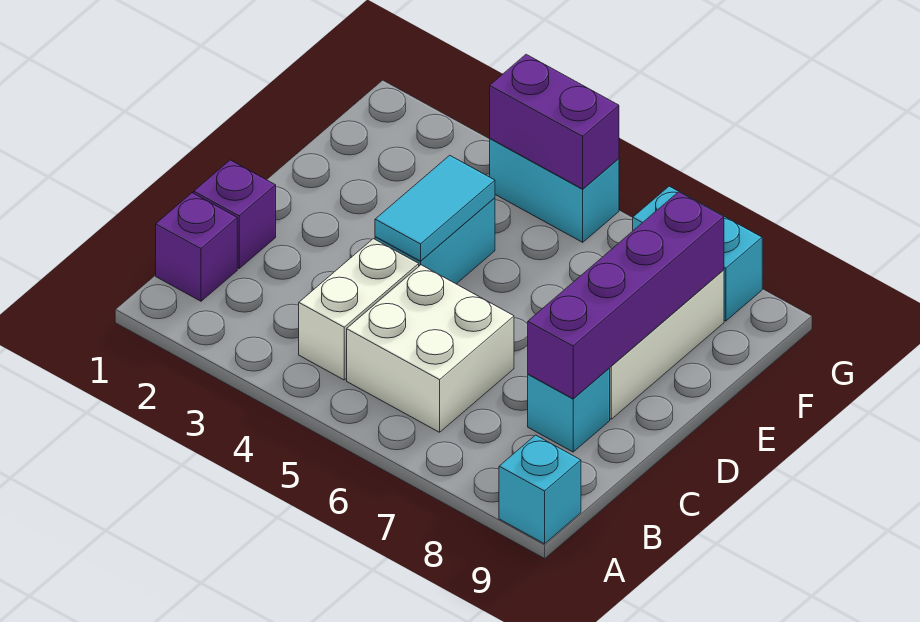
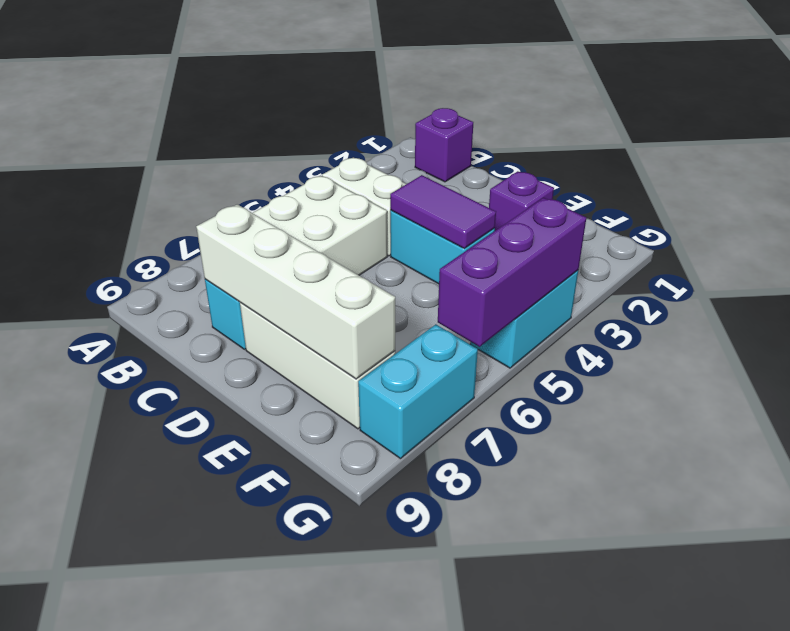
cyan brick A9 level 1 -> none
purple brick C1 level 1 -> purple brick E2 level 1
purple brick C8:F8 level 2 -> white brick C8:F8 level 2
cyan tile D4:E4 level 2 -> purple tile D4:E4 level 2
purple brick G4:G5 level 2 -> purple brick G4:G6 level 2

